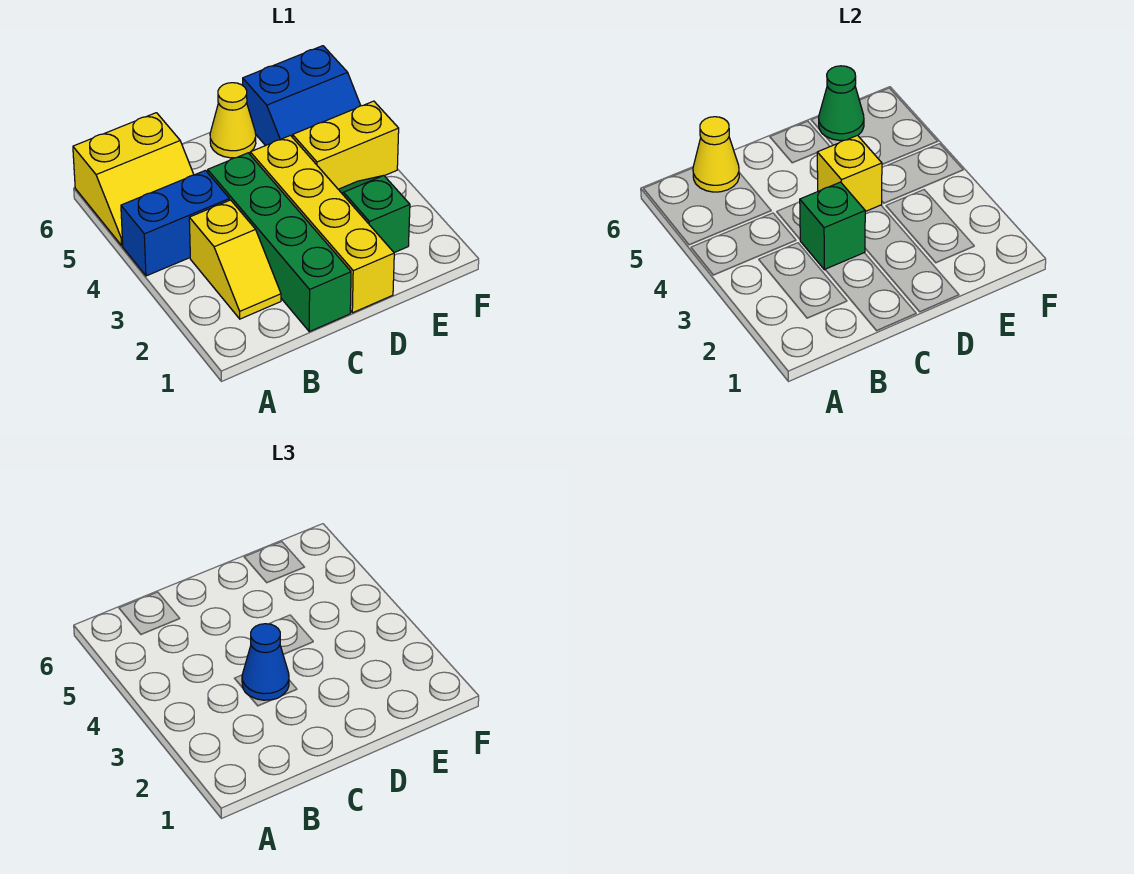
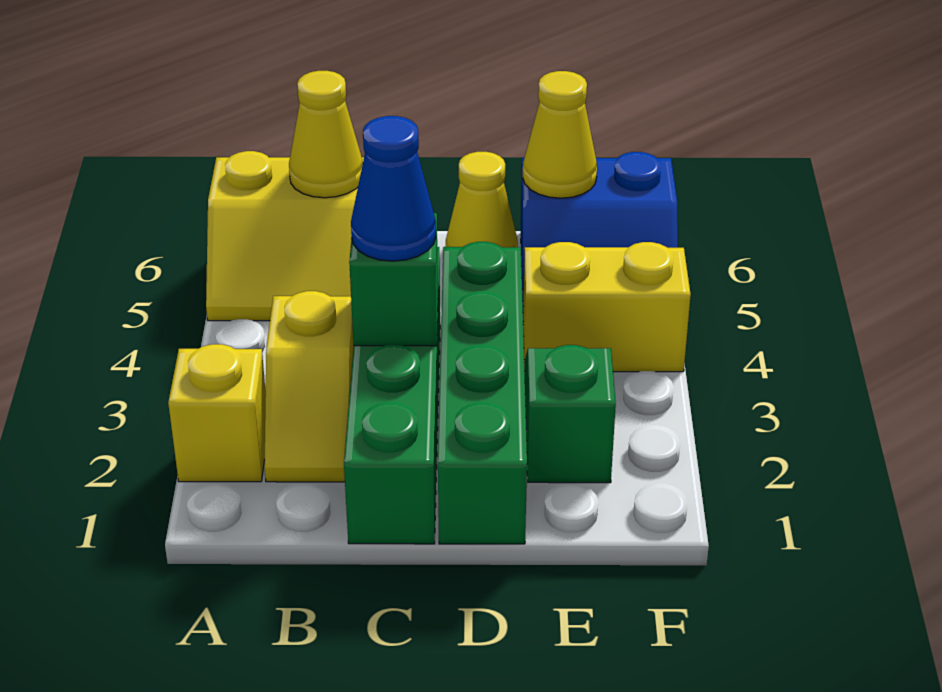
blue brick A4:B4 level 1 -> none
yellow brick D1:D4 level 1 -> green brick D1:D4 level 1
yellow brick D4 level 2 -> yellow brick A2 level 1
green cone E6 level 2 -> yellow cone E6 level 2

